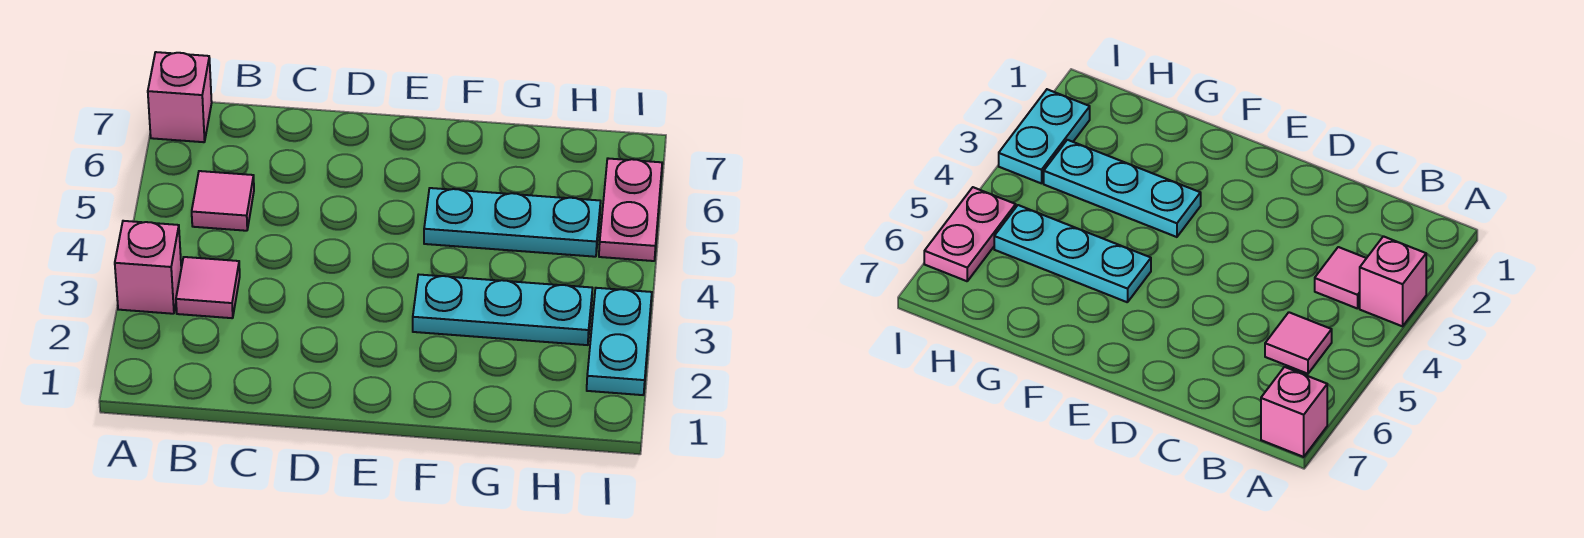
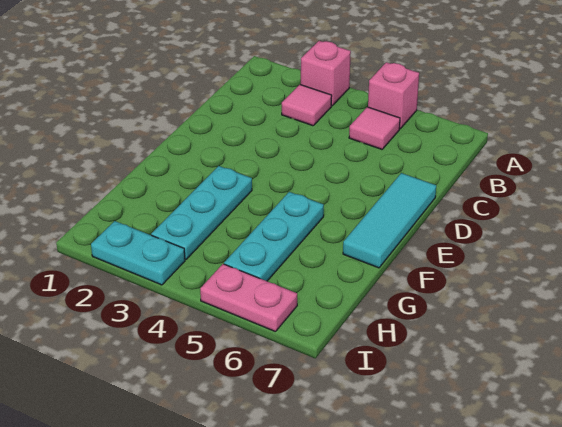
pink brick A7 level 1 -> pink brick A5 level 1
none -> cyan tile D7:F7 level 1

